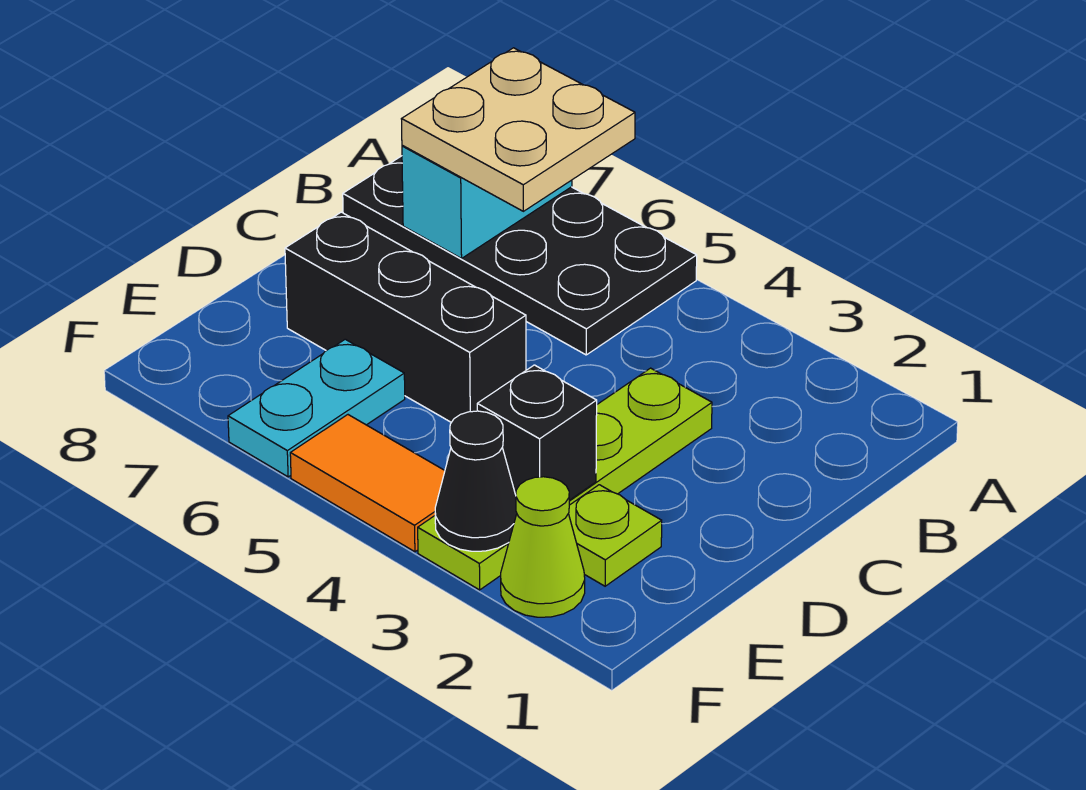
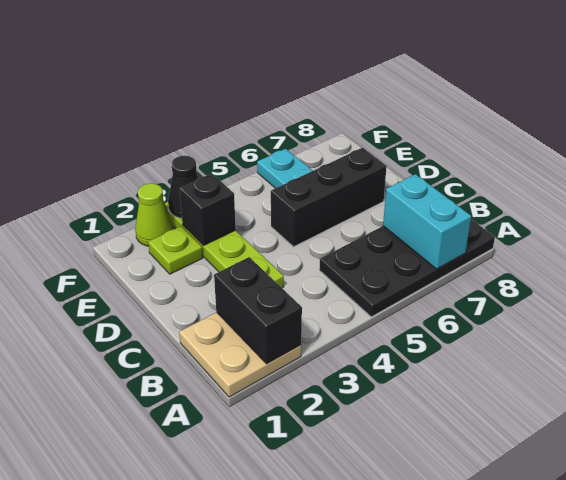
none -> black brick A2:B2 level 2
tan plate A6:B7 level 3 -> tan plate A1:B2 level 1
orange tile F4:F5 level 1 -> none

